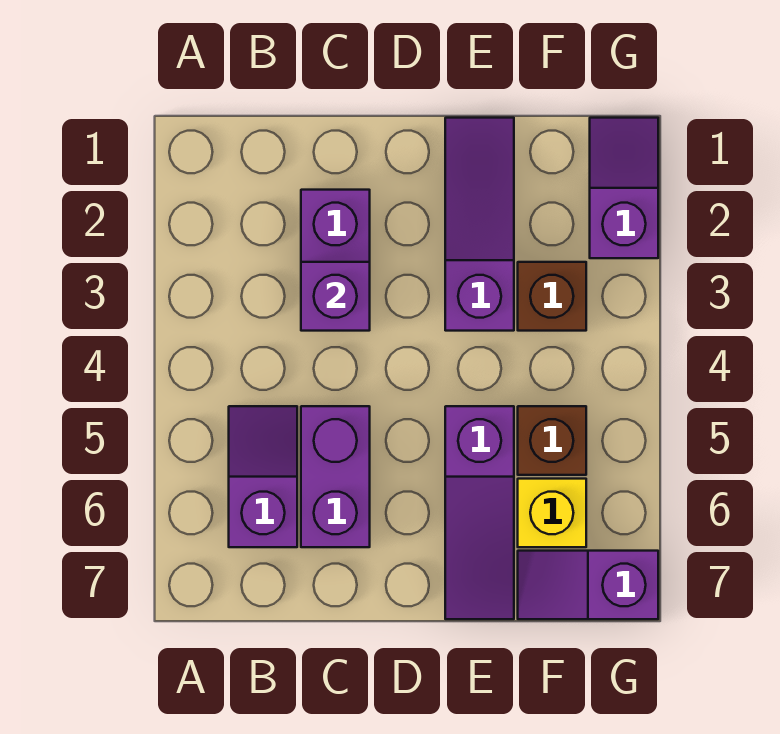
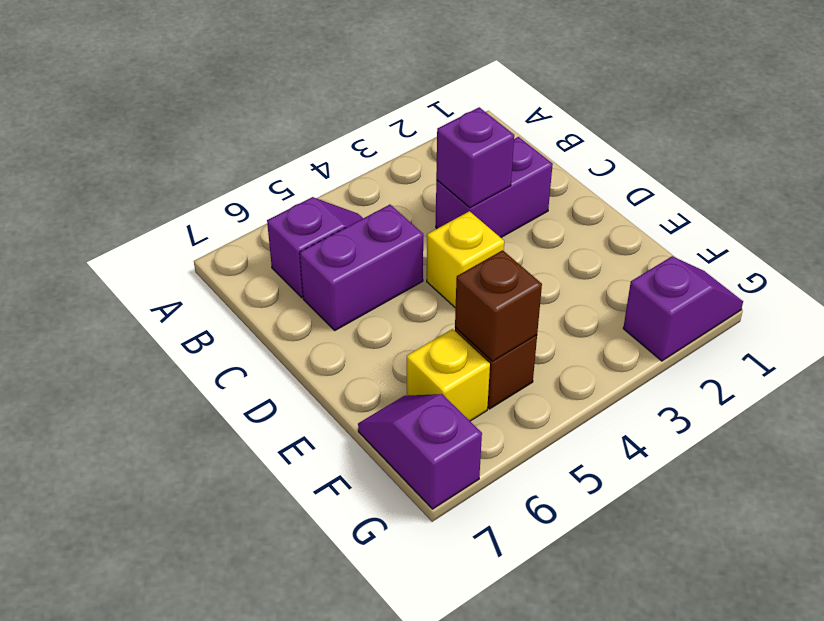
none -> yellow brick D4 level 1
purple slope E1:E3 level 1 top 3 -> none
purple slope E5:E7 level 1 top 5 -> none
brown brick F3 level 1 -> brown brick F5 level 2

